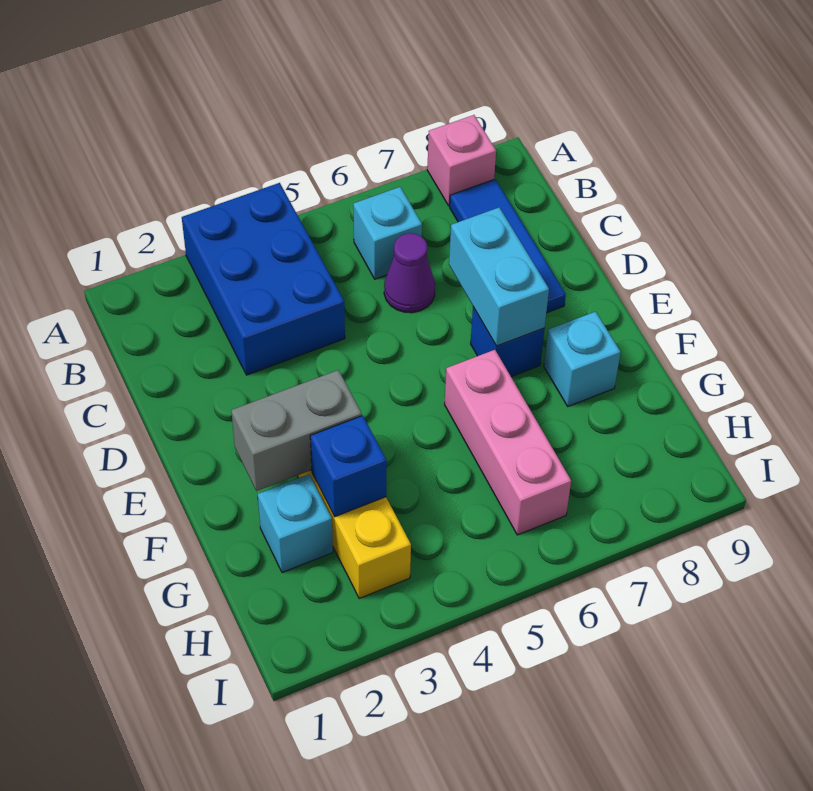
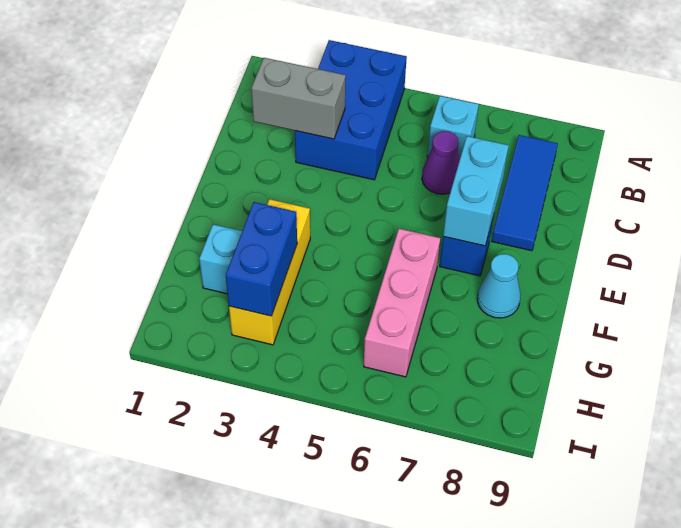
pink brick A8 level 1 -> none
grey brick F2:F3 level 2 -> grey brick C2:C3 level 2
cyan brick F8 level 1 -> cyan cone F8 level 1
blue brick G3 level 2 -> blue brick G3:H3 level 2

